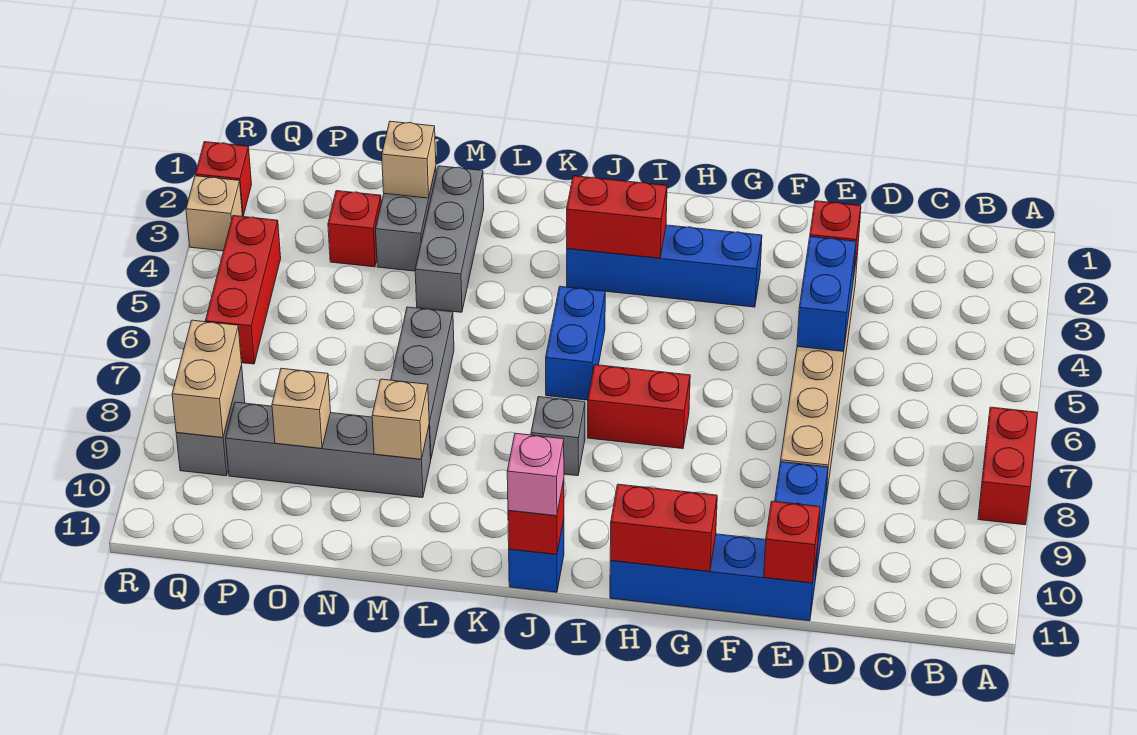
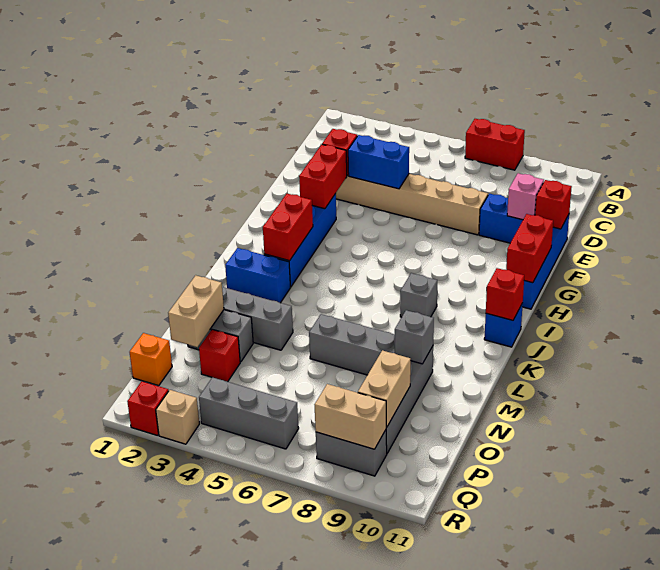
red brick H7:I7 level 1 -> red brick F3:G3 level 2
blue brick J5:J6 level 1 -> blue brick K2:K3 level 1
pink brick J11 level 3 -> pink brick E10 level 2
tan brick M9 level 2 -> grey brick M9 level 2
tan brick N2 level 2 -> tan brick N2:O2 level 2
tan brick O9 level 2 -> tan brick O9:P9 level 2
none -> orange brick P1 level 1
red brick Q4:Q6 level 1 -> grey brick Q4:Q6 level 1

